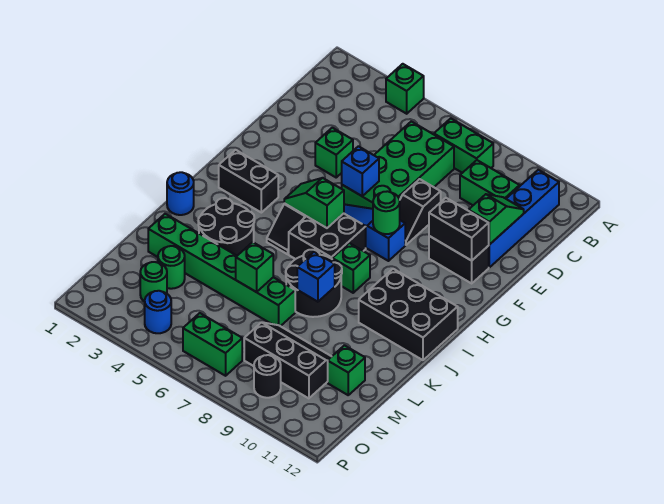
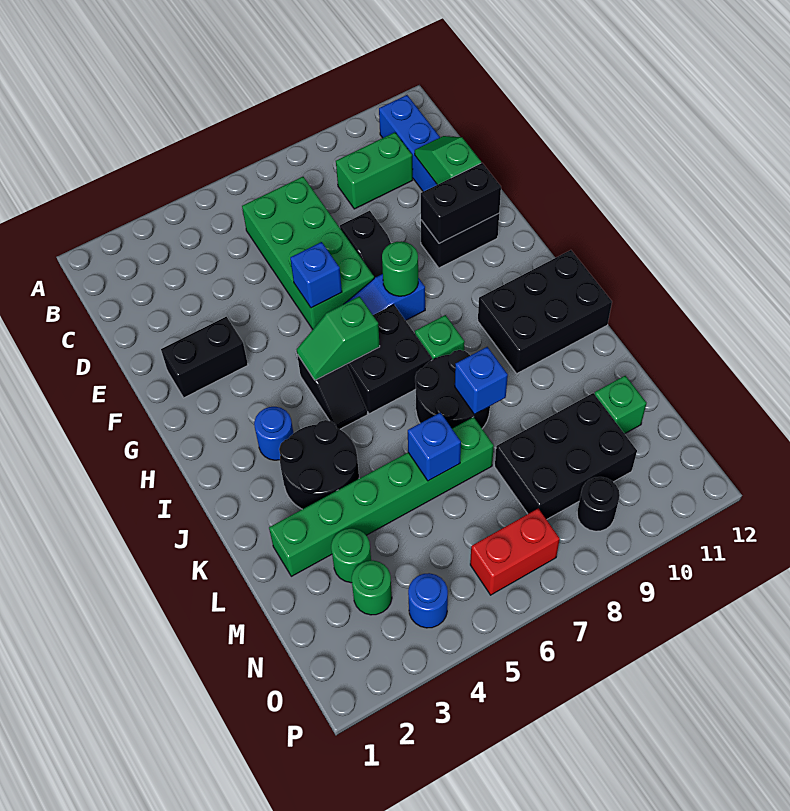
green brick A4 level 1 -> none
green brick B7:B8 level 1 -> none
green brick E4 level 1 -> none
black brick H2:H3 level 1 -> black brick F2:F3 level 1
blue round brick J1 level 1 -> blue round brick I3 level 1
green brick L6 level 2 -> blue brick L6 level 2
black slope M8:N10 level 1 top N -> black brick M8:N10 level 1
green brick O6:O7 level 1 -> red brick O6:O7 level 1

